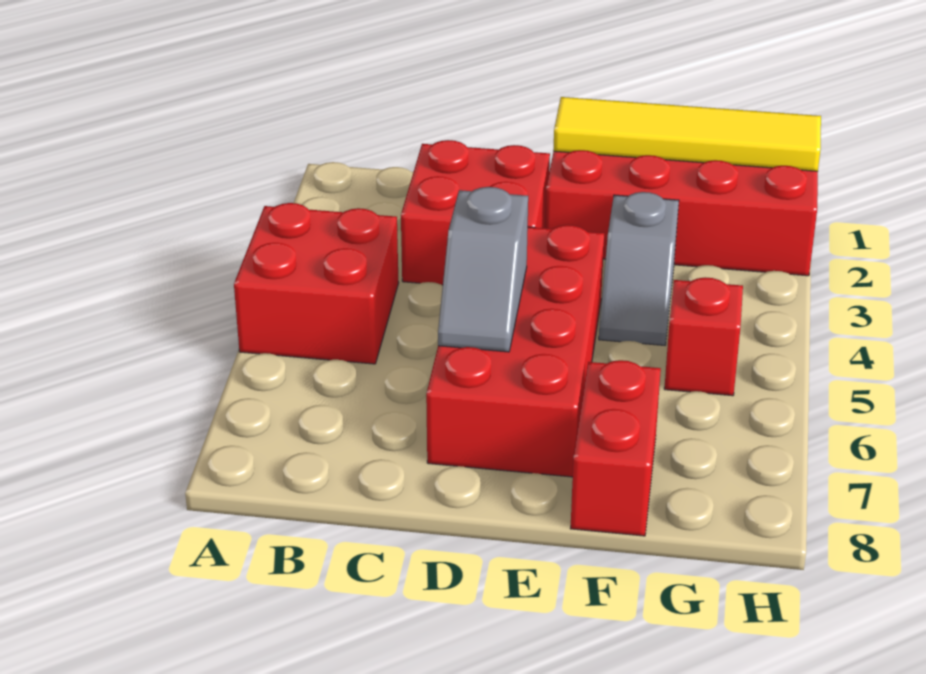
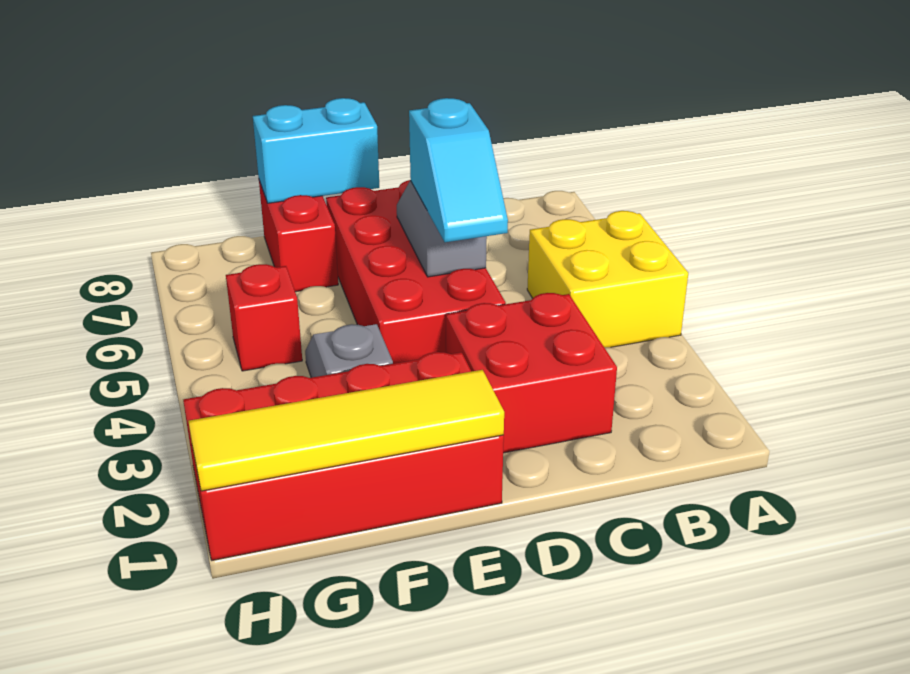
red brick A4:B5 level 1 -> yellow brick A4:B5 level 1
none -> cyan slope D4:D5 level 3 top 5
none -> cyan brick E8:F8 level 2

